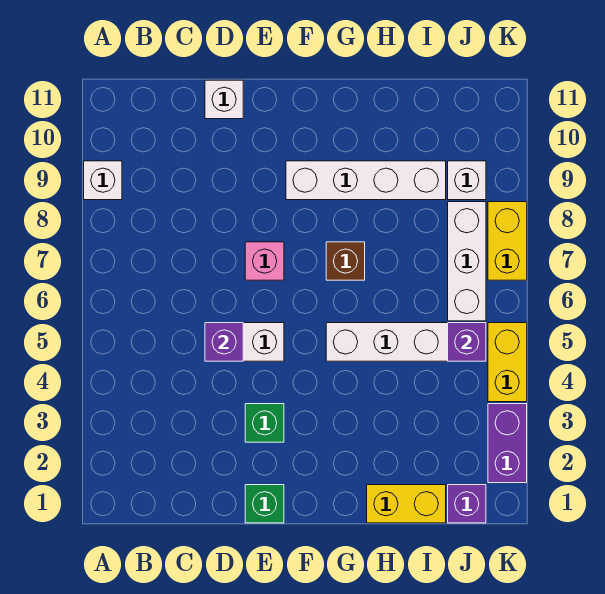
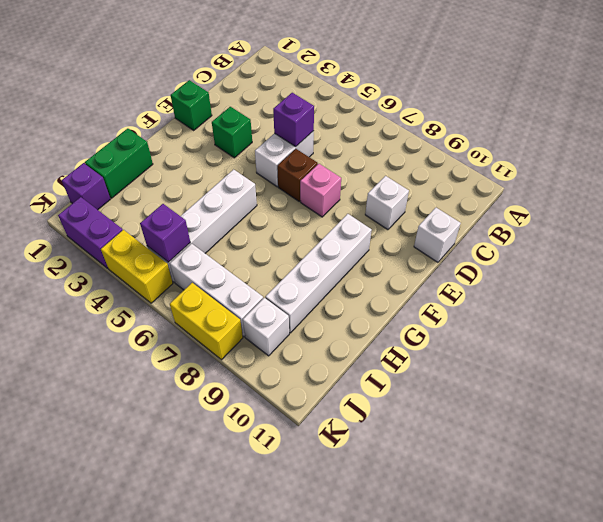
white brick A9 level 1 -> white brick D9 level 1
brown brick G7 level 1 -> brown brick E6 level 1
yellow brick H1:I1 level 1 -> green brick H1:I1 level 1

